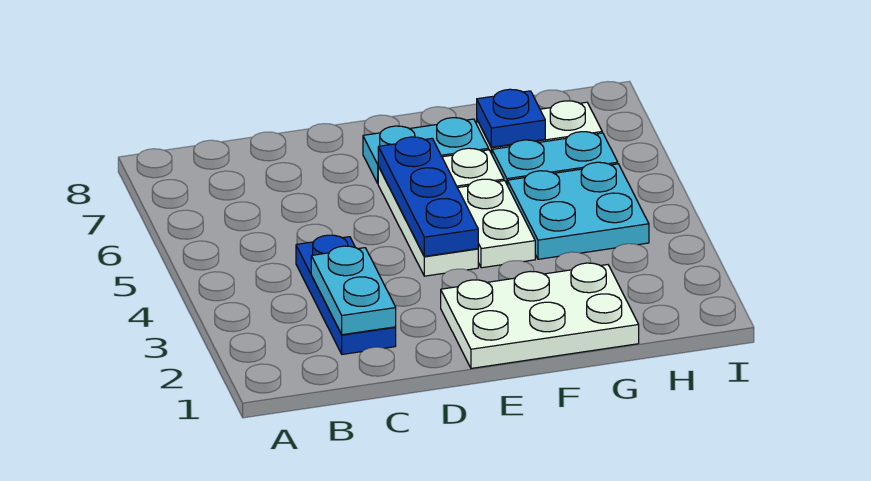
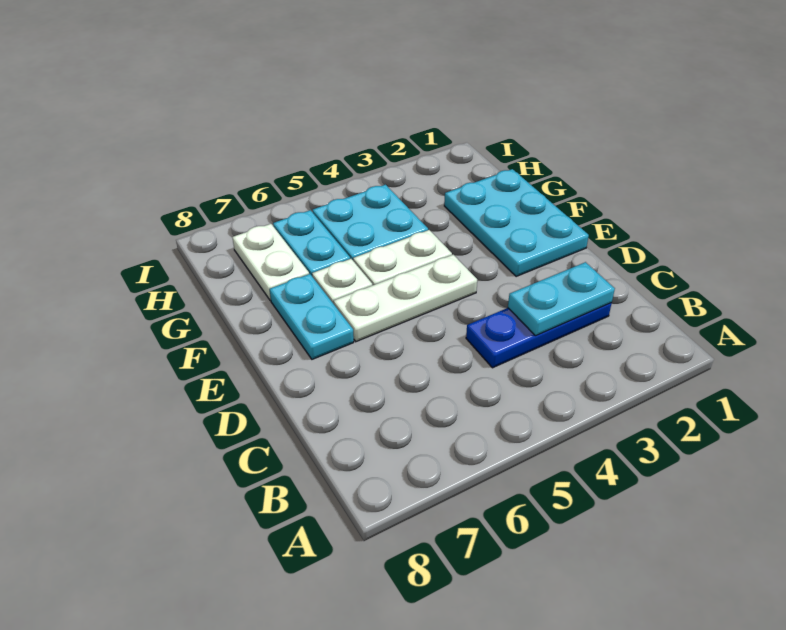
white plate E1:G2 level 1 -> cyan plate E1:G2 level 1
blue plate E4:E6 level 2 -> none
blue plate G7 level 2 -> none

